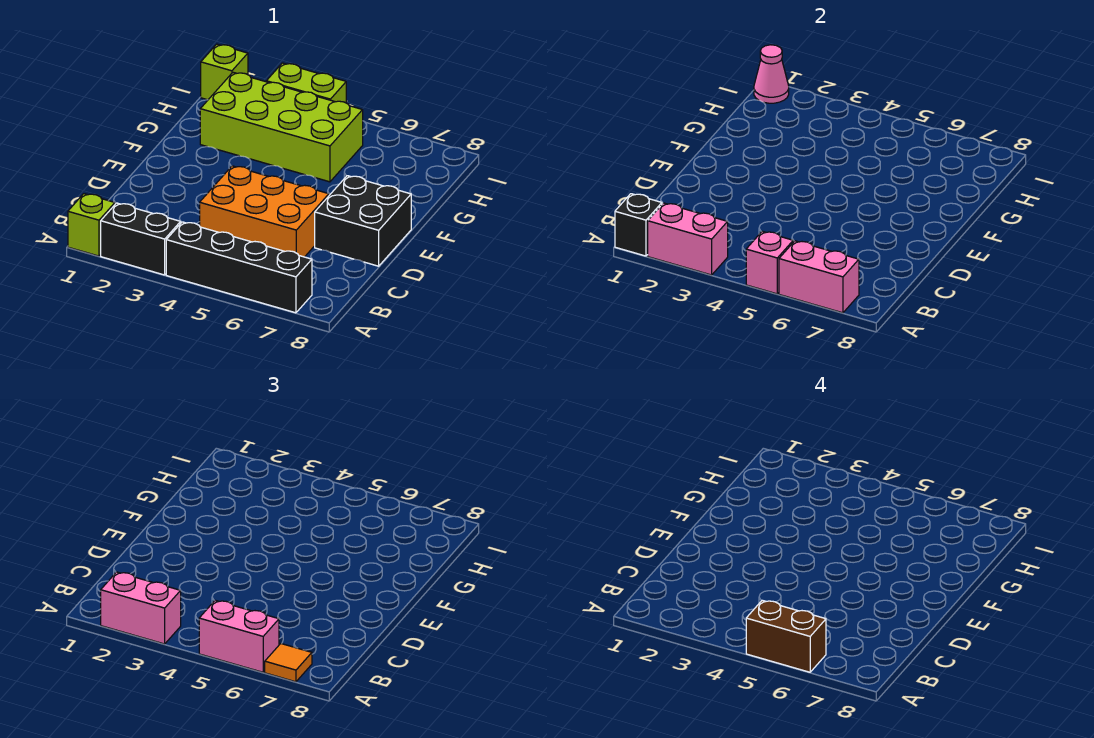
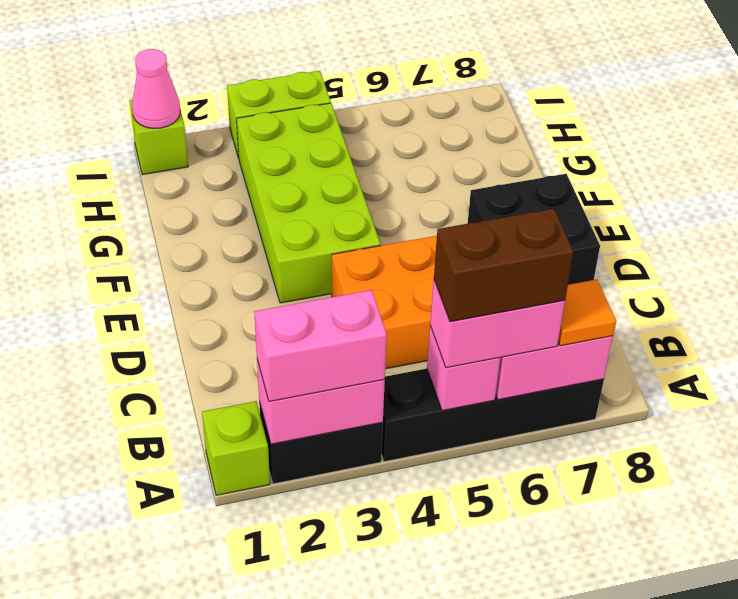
black brick A1 level 2 -> none
lime brick G2:H5 level 1 -> lime brick E3:H4 level 1

